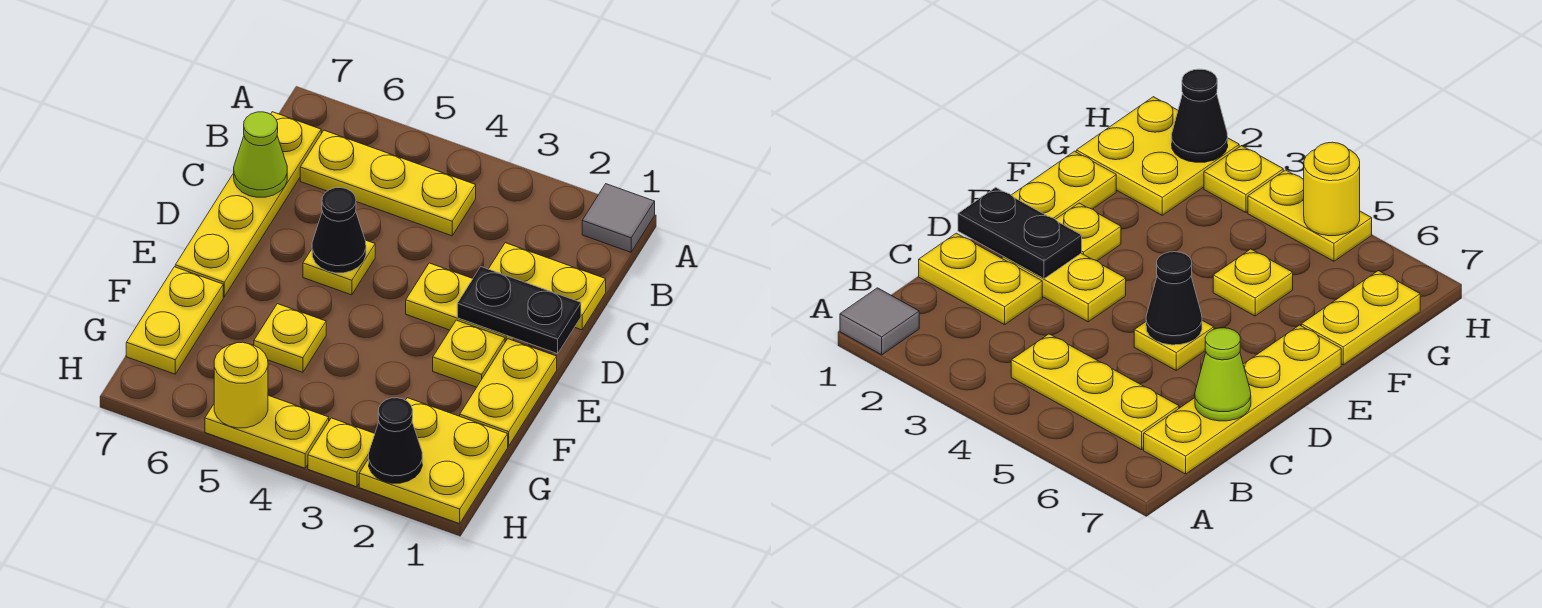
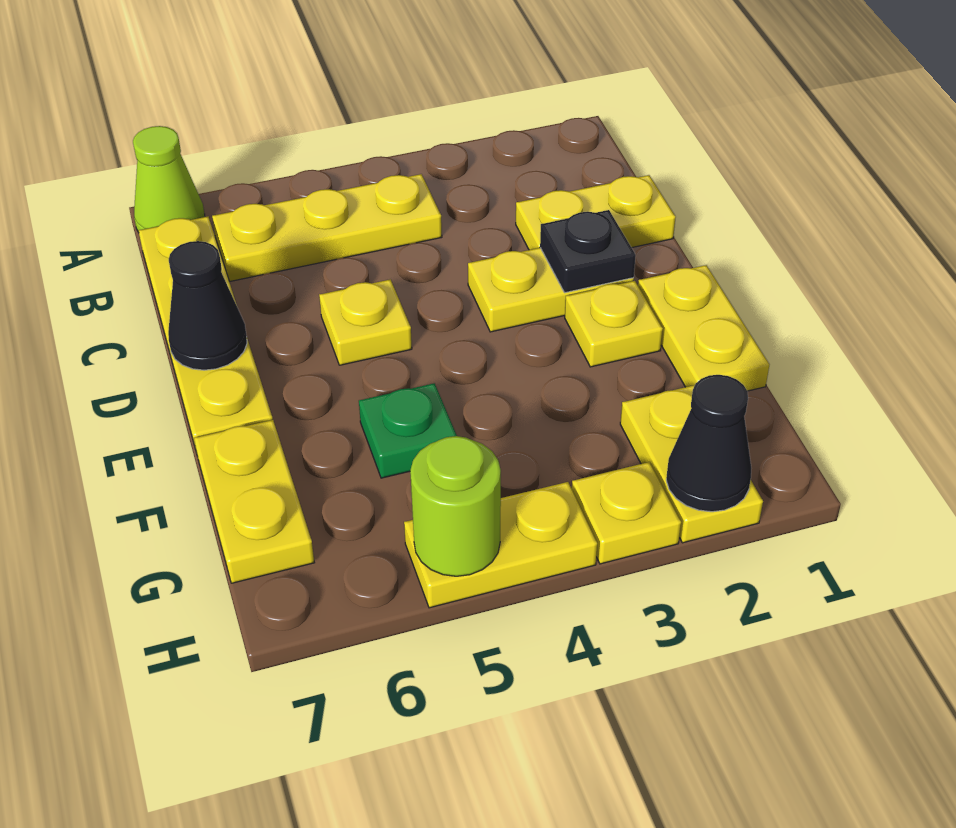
grey tile A1 level 1 -> none
lime cone C7 level 2 -> lime cone A7 level 1
black plate D1:D2 level 2 -> black plate D2 level 2
black cone D5 level 2 -> black cone D7 level 2
yellow plate F5 level 1 -> green plate F5 level 1
yellow plate G1:H2 level 1 -> yellow plate G2:H2 level 1
yellow round brick H5 level 2 -> lime round brick H5 level 2

